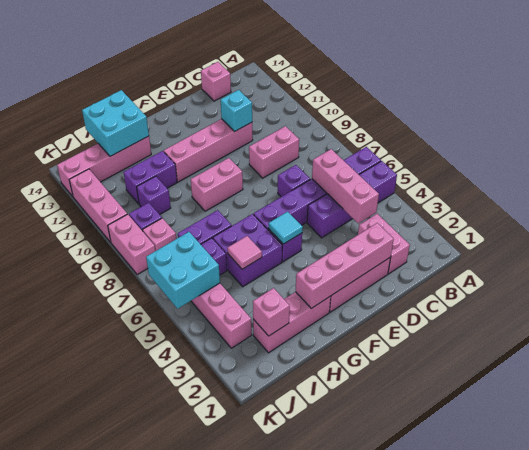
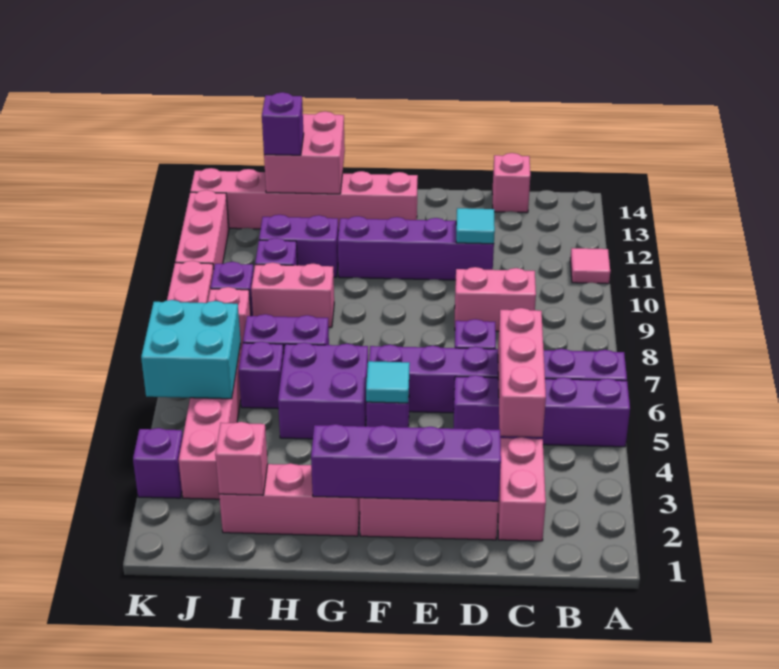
pink brick D2:G2 level 2 -> purple brick D2:G2 level 2
pink brick D11:G11 level 1 -> purple brick D11:G11 level 1
cyan brick D11 level 2 -> cyan tile D11 level 2
pink brick F9:G9 level 1 -> pink brick H9:I9 level 1
pink tile H5 level 2 -> pink tile A11 level 1
pink brick H13:K13 level 1 -> pink brick F13:K13 level 1
cyan brick H13:I14 level 2 -> pink brick H13:I14 level 2
none -> purple brick I13 level 3
none -> purple brick K3 level 1

